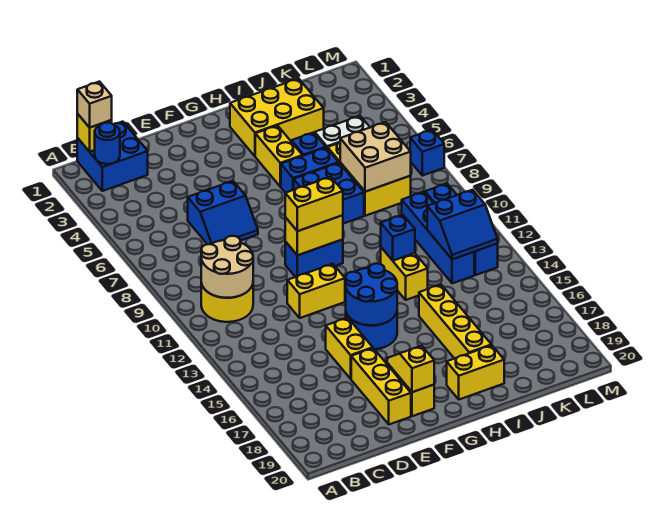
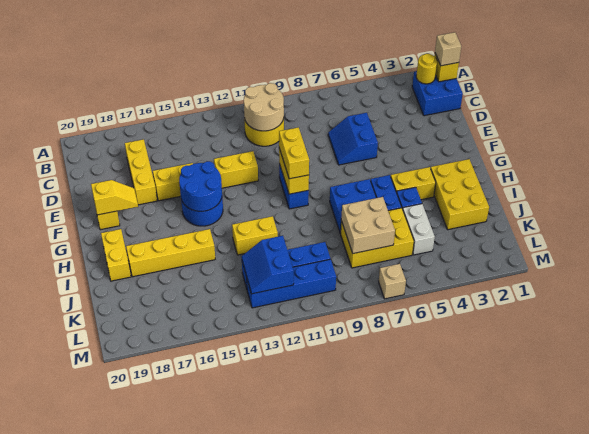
blue round brick B2 level 2 -> yellow round brick B2 level 2
yellow brick E12:F12 level 1 -> yellow brick E12:E13 level 1
yellow brick E17:E19 level 1 -> yellow brick C17:E17 level 1
blue brick I12 level 2 -> none
blue brick M7 level 1 -> tan brick M7 level 1

